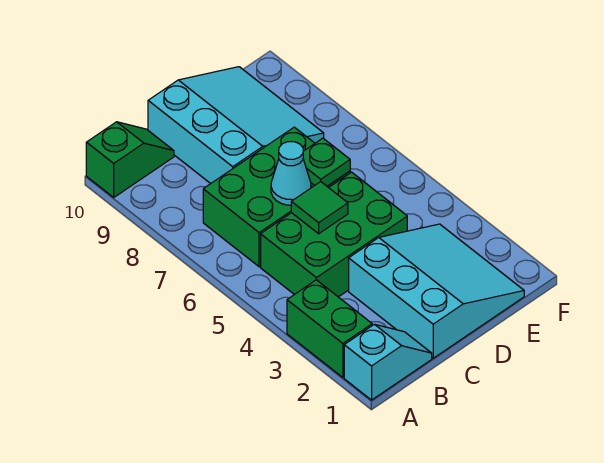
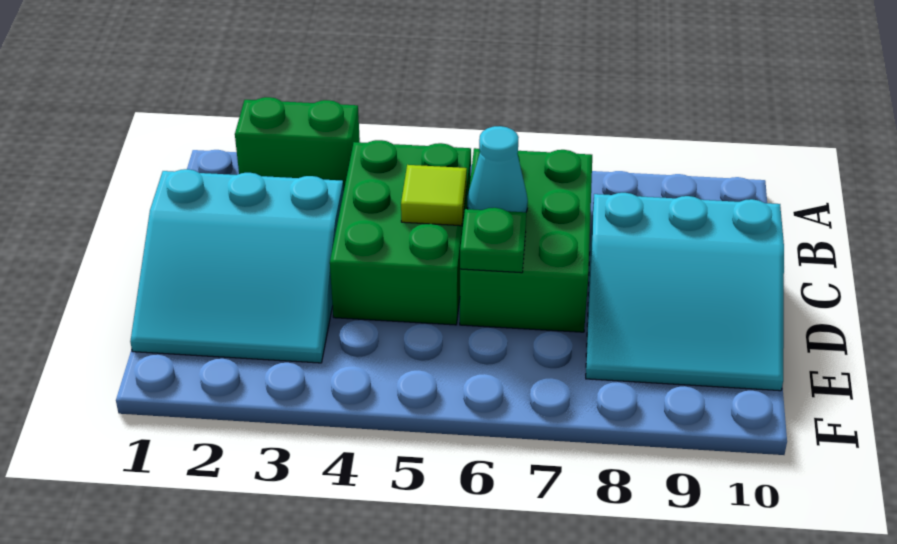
cyan slope A1:B1 level 1 top A -> none
green slope A10:B10 level 1 top A -> none
green tile C5 level 2 -> lime tile C5 level 2

